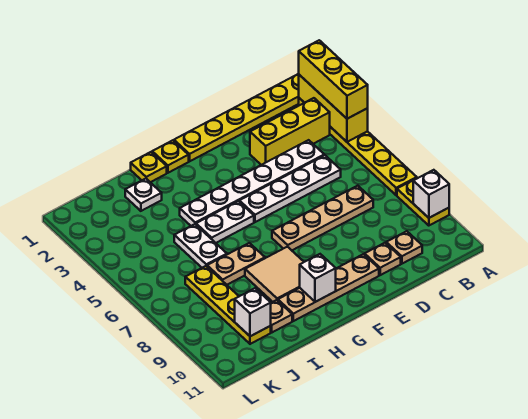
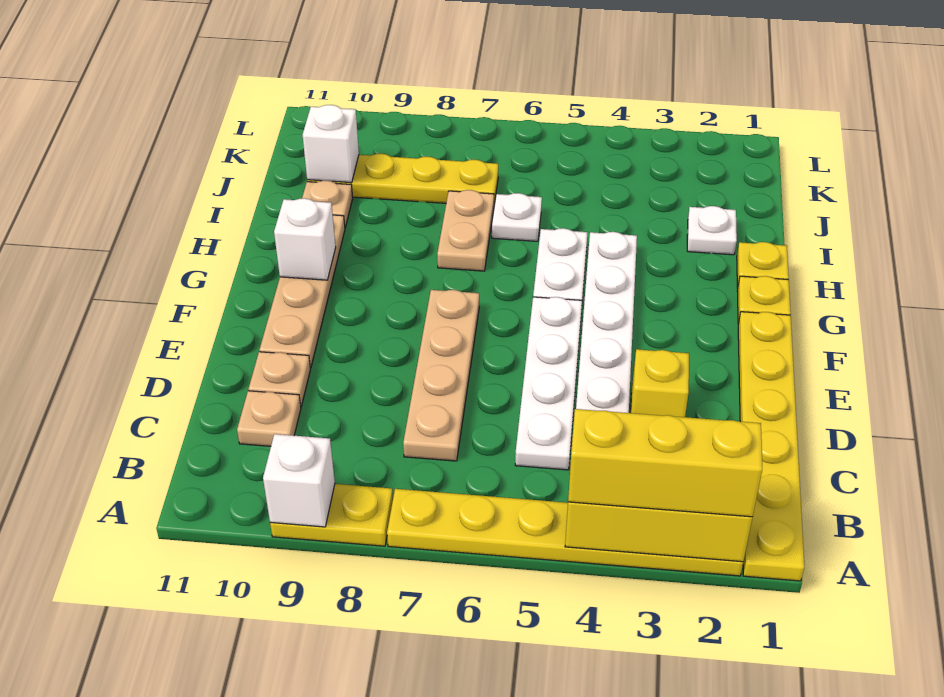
yellow brick B3:D3 level 1 -> yellow brick D3 level 1
tan tile G8:H9 level 1 -> none
white plate I5:I6 level 1 -> white plate I6 level 1

